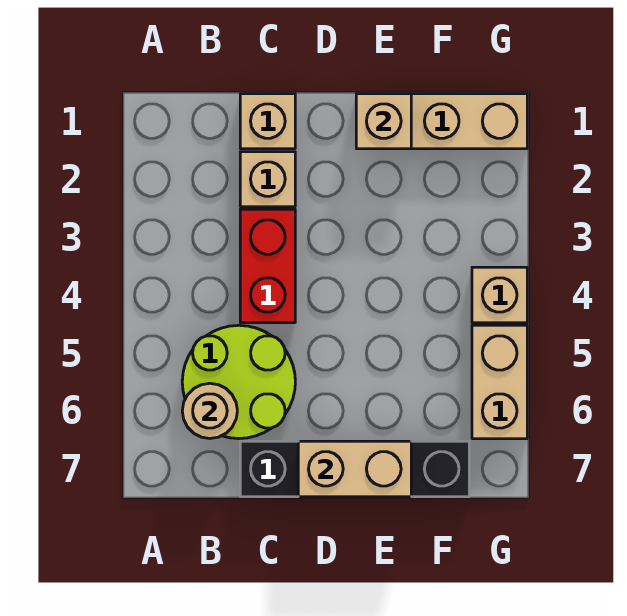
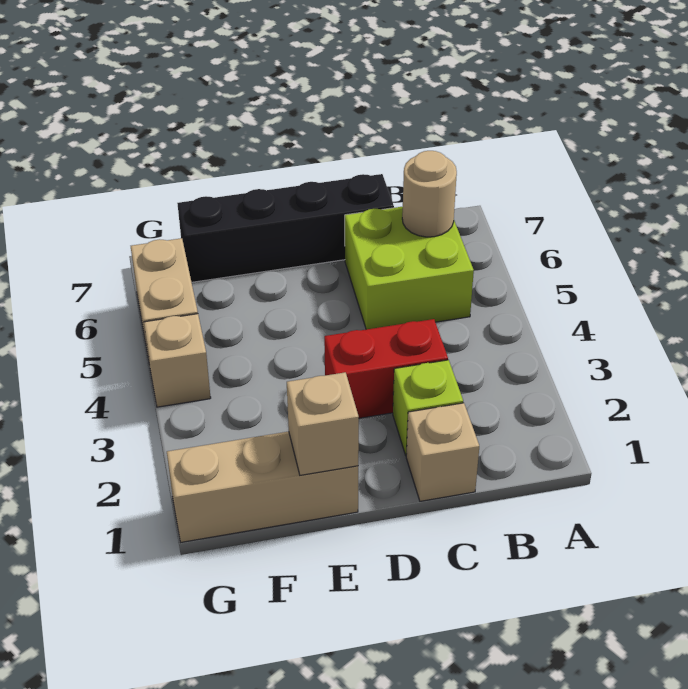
lime round brick B5:C6 level 1 -> lime brick B5:C6 level 1
tan brick C2 level 1 -> lime brick C2 level 1
red brick C3:C4 level 1 -> red brick C3:D3 level 1
tan brick D7:E7 level 2 -> none

